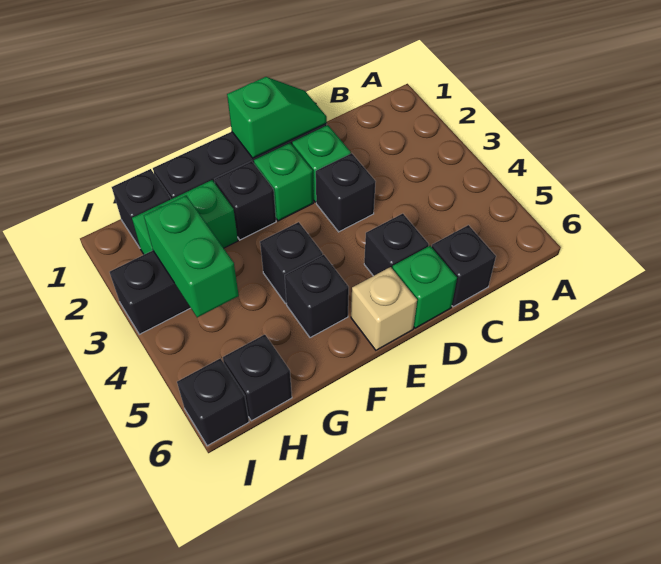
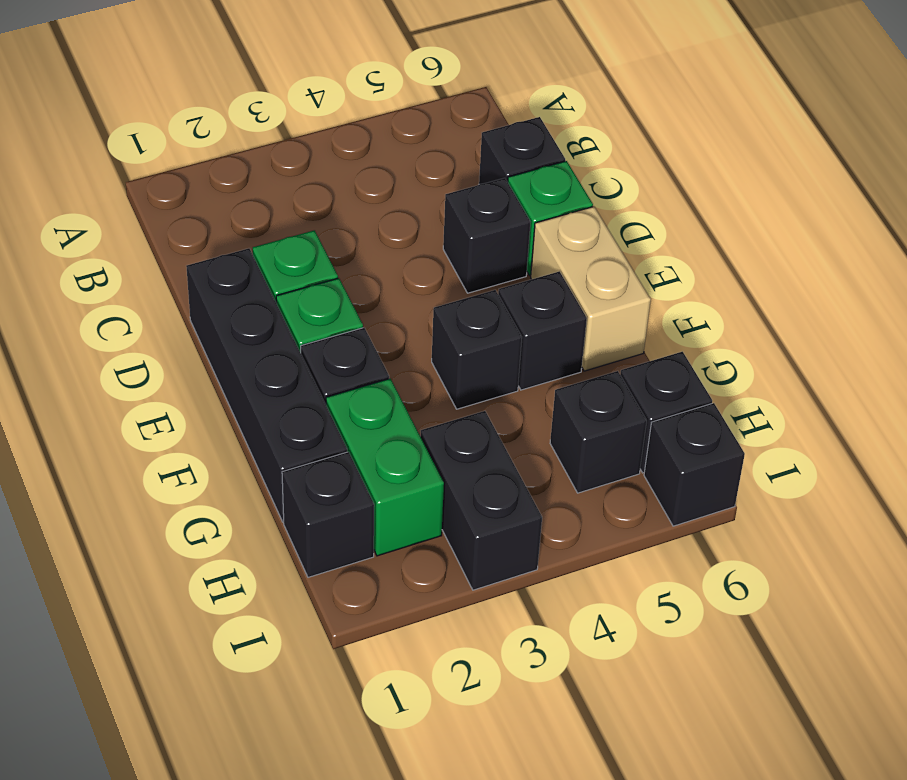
green slope D1:E1 level 2 top E -> none
black brick D3 level 1 -> black brick H5 level 1
tan brick E6 level 1 -> tan brick E6:F6 level 1
green brick H3:H4 level 2 -> none

